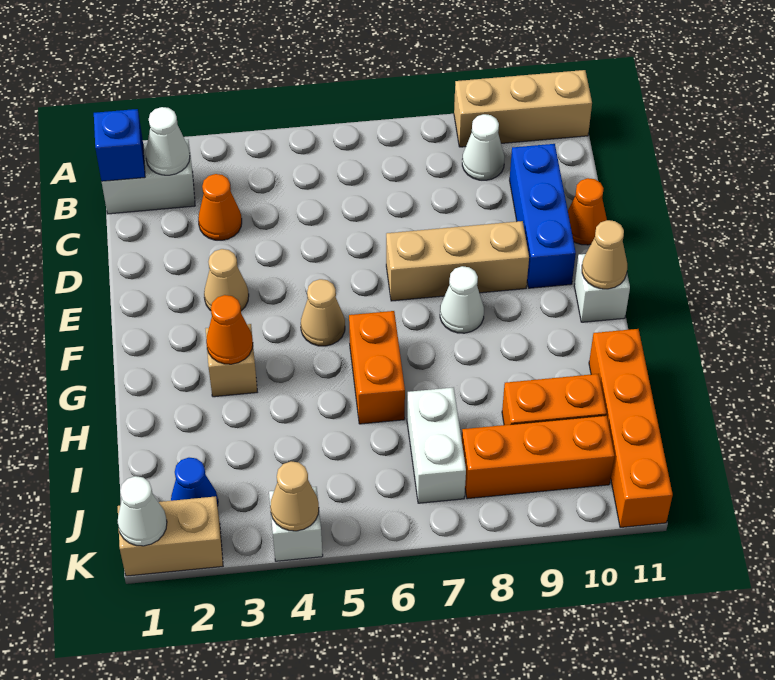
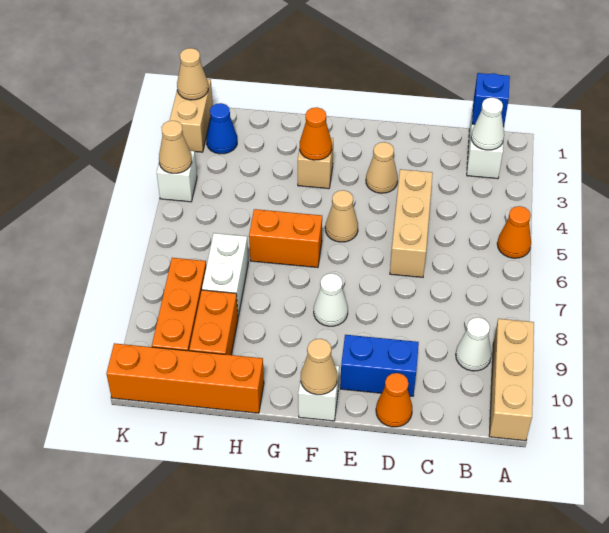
orange cone C3 level 1 -> orange cone A5 level 1
blue brick C10:E10 level 1 -> blue brick D10:E10 level 1
tan brick E7:E9 level 1 -> tan brick D4:D6 level 1
white brick I7:J7 level 1 -> white brick I7:I8 level 1
white cone K1 level 2 -> tan cone K1 level 2

